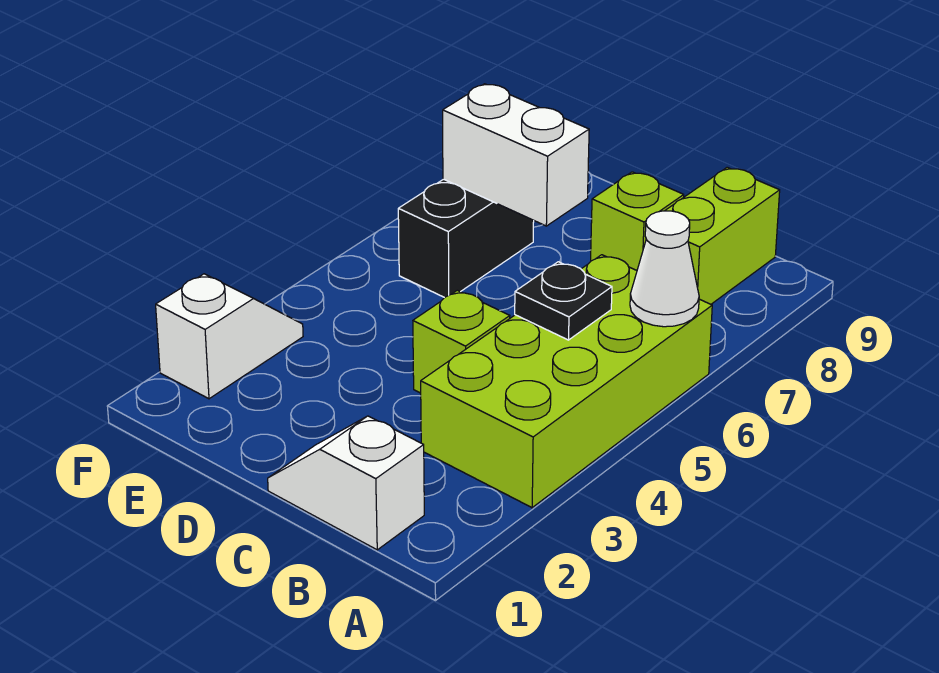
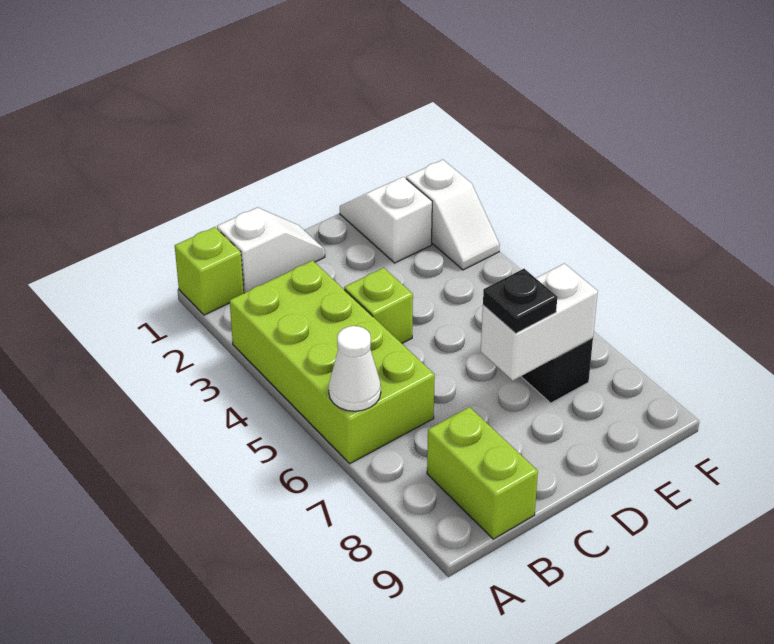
black plate B5 level 2 -> black plate D7 level 3
lime brick C8 level 1 -> lime brick A1 level 1
none -> white slope E1:E2 level 1 top 2

